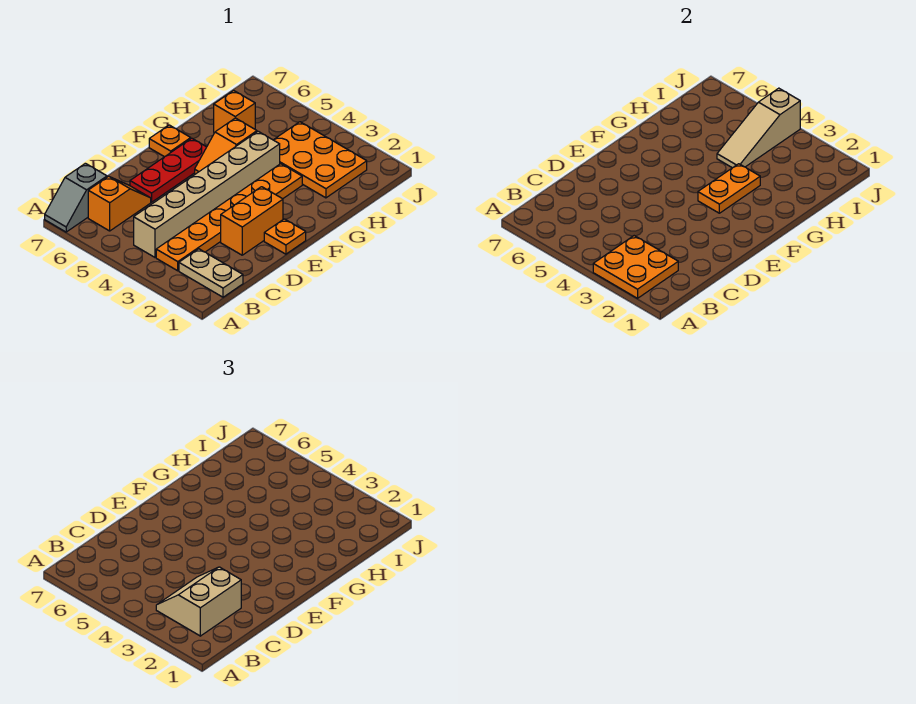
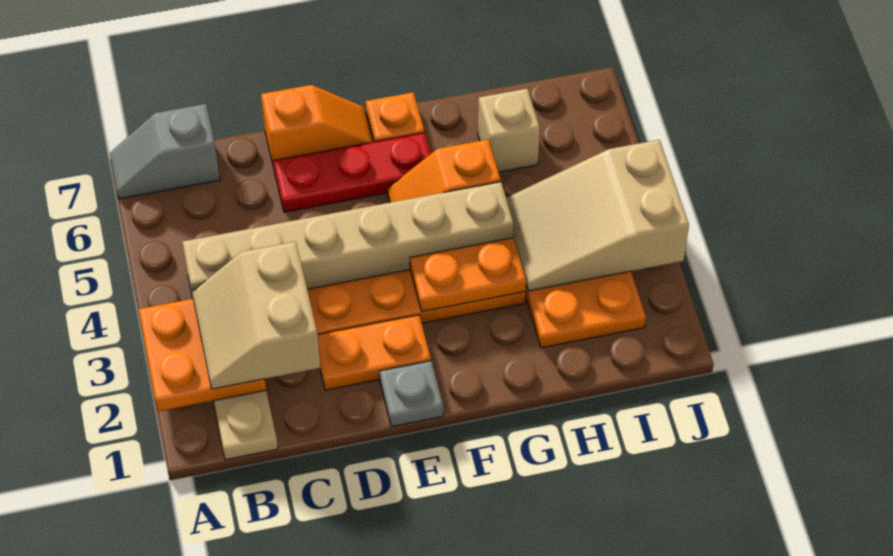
tan slope B2:C3 level 3 top 2 -> tan slope B2:C3 level 3 top C
orange slope B6:C6 level 1 top B -> orange slope D7:E7 level 1 top D
orange brick D2:E2 level 1 -> orange plate D2:E2 level 1
orange plate E1 level 1 -> grey plate E1 level 1
tan slope H4:J4 level 2 top J -> tan slope H3:J4 level 2 top J
orange brick H6 level 1 -> tan brick H6 level 1

